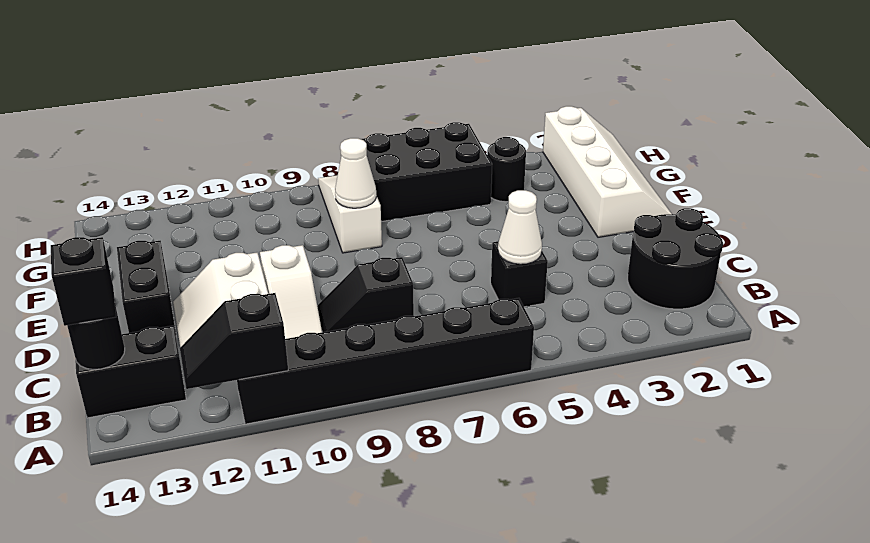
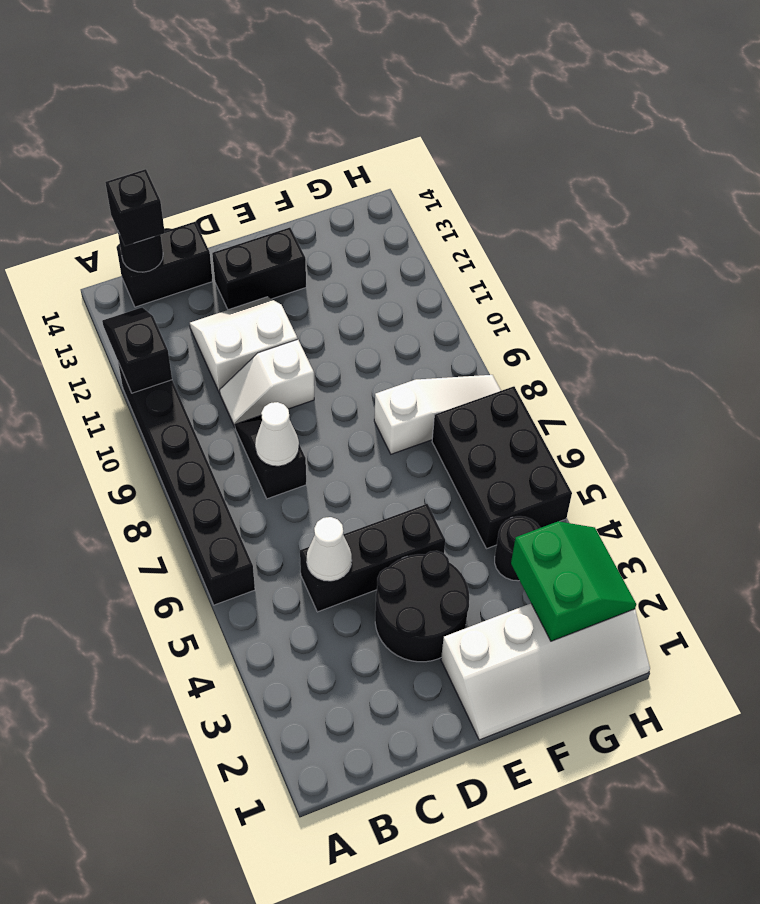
black round brick B1:C2 level 1 -> black round brick D3:E4 level 1
black brick B13:B14 level 1 -> black brick B14:C14 level 1
black brick C5 level 1 -> black brick C5:E5 level 1
white cone F8 level 2 -> white cone C8 level 2
none -> green slope G2:H3 level 2 top G

